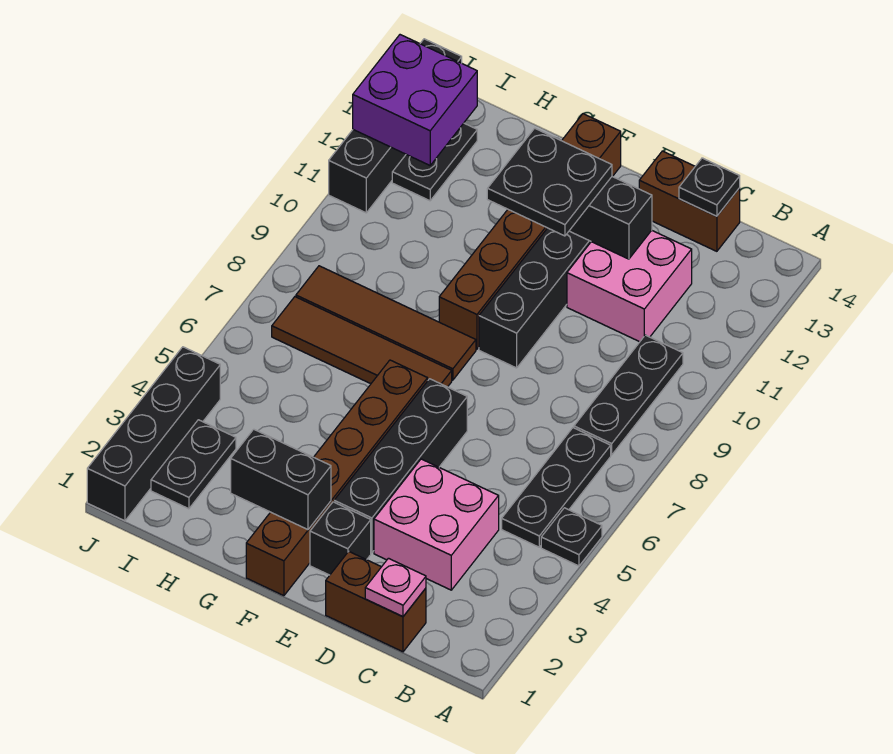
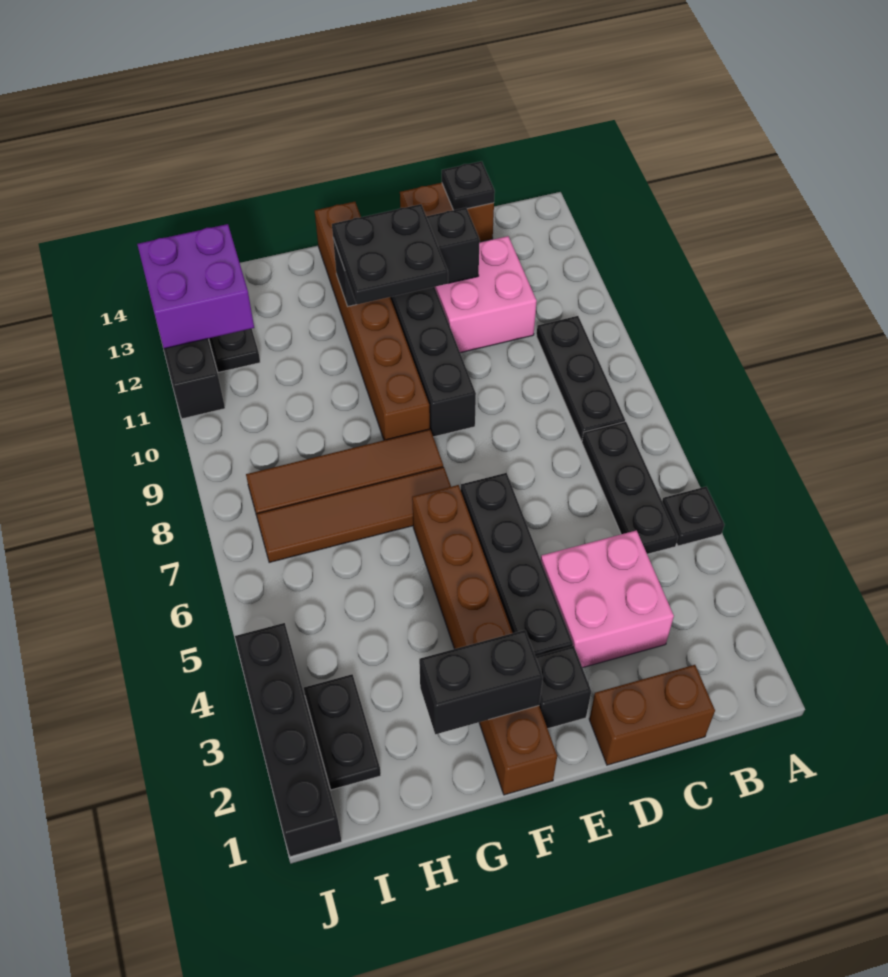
pink plate C1 level 2 -> none

